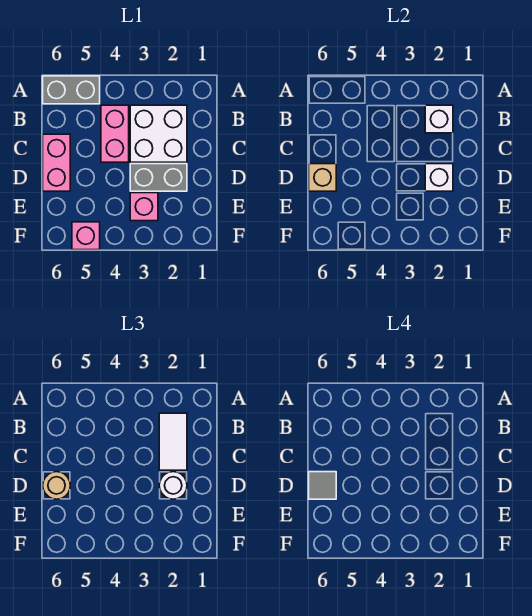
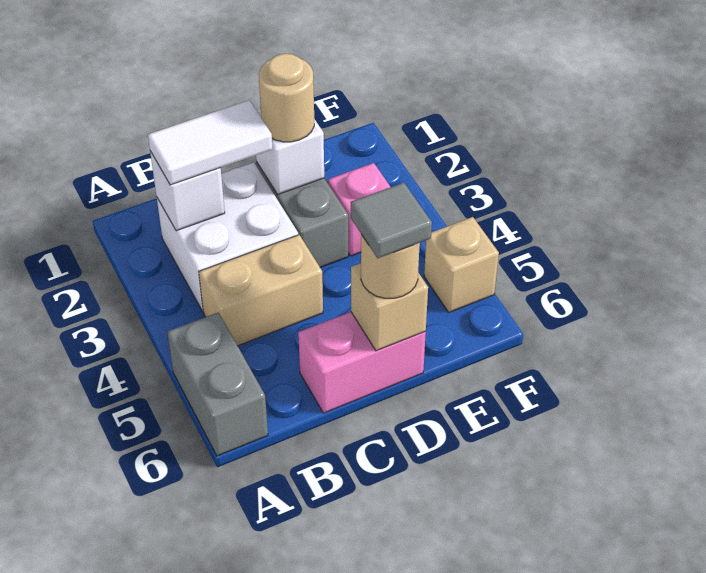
pink brick B4:C4 level 1 -> tan brick B4:C4 level 1
white round brick D2 level 3 -> tan round brick D2 level 3
pink brick F5 level 1 -> tan brick F5 level 1

